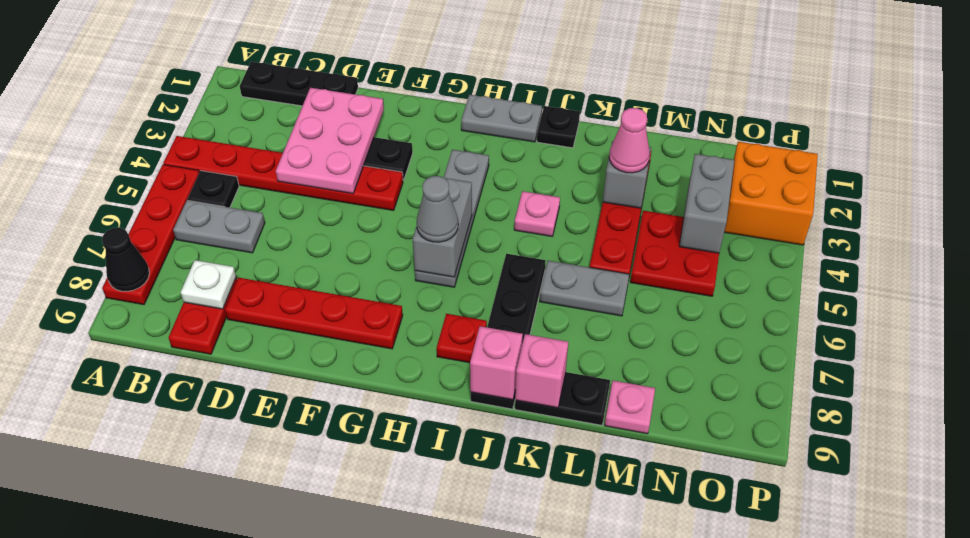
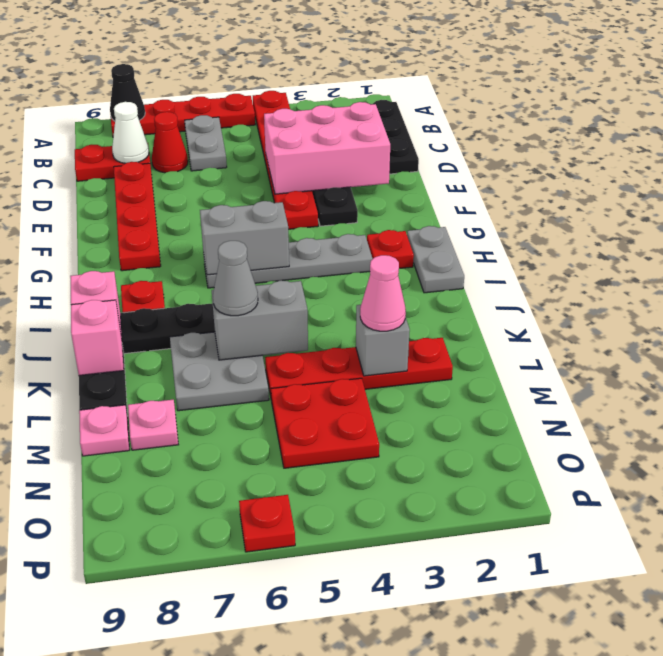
black plate B5 level 1 -> none
none -> red cone C7 level 1
white plate C8 level 2 -> white cone C8 level 2
pink plate D2:E4 level 2 -> pink brick D2:E4 level 2
none -> red plate H2 level 1
grey cone H6 level 3 -> grey cone K6 level 3
black plate J1 level 1 -> none
pink plate J4 level 1 -> pink plate M8 level 1
grey plate K6:L6 level 1 -> grey plate K6:L7 level 1
grey brick N3:N4 level 2 -> grey brick K5:K6 level 2
orange brick O2:P3 level 1 -> none
none -> red plate P6 level 1

